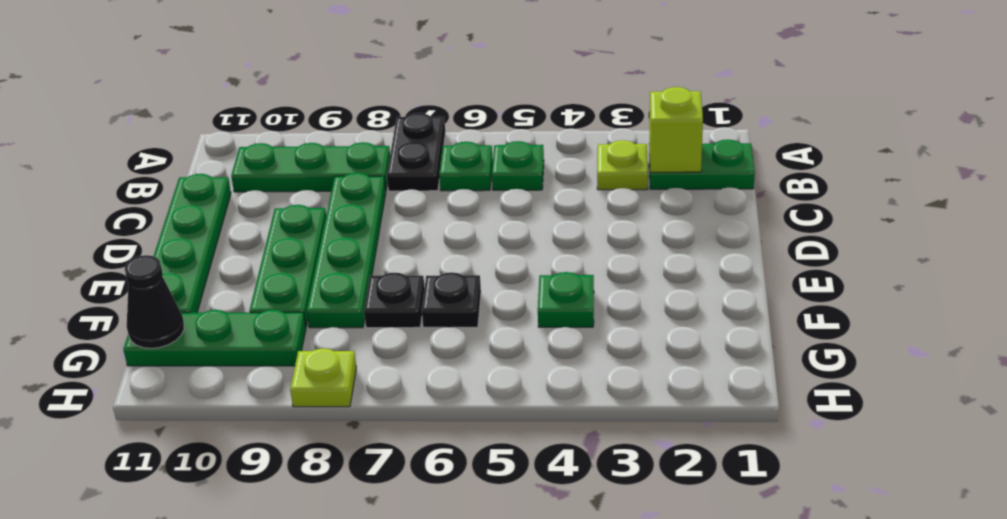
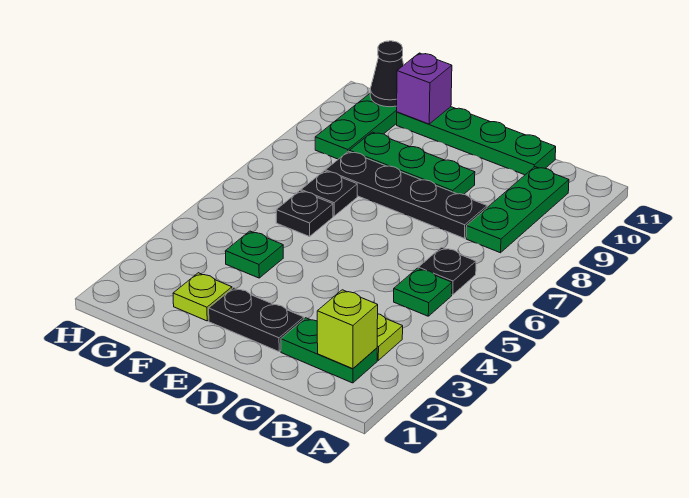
black plate A7:B7 level 1 -> black plate D2:E2 level 1
green plate B1:B2 level 1 -> green plate B2:C2 level 1
green plate B6 level 1 -> black plate B6 level 1
green plate C8:F8 level 1 -> black plate C8:F8 level 1
none -> purple brick F11 level 2
lime plate H8 level 1 -> lime plate F2 level 1

